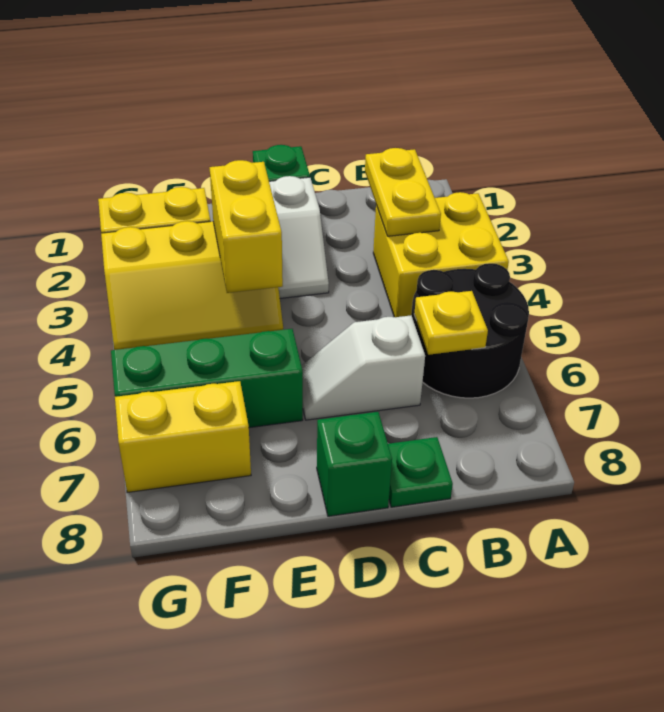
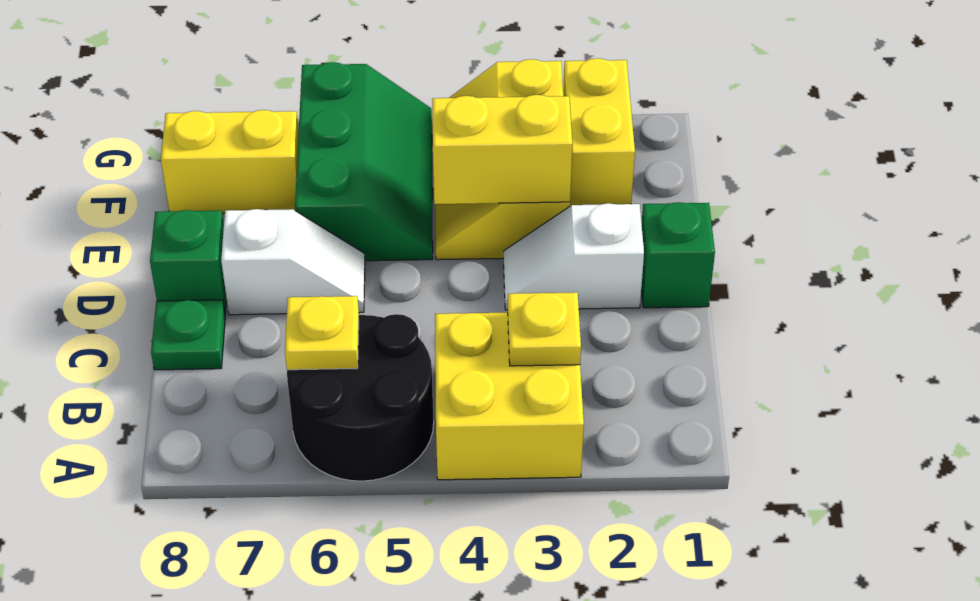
yellow plate B2:B3 level 2 -> yellow plate B3 level 2
white slope C6:D6 level 1 top C -> white slope D6:D7 level 1 top 7
yellow brick F7:G7 level 1 -> yellow brick F7:F8 level 1

